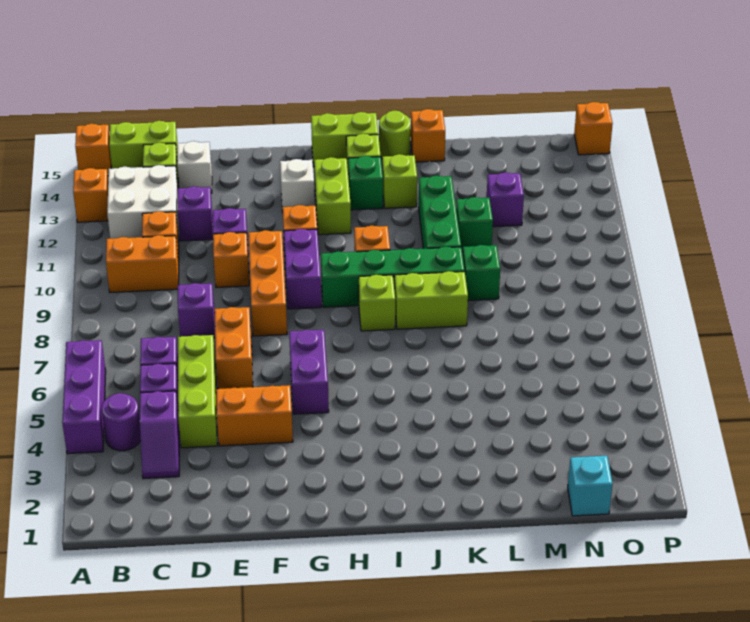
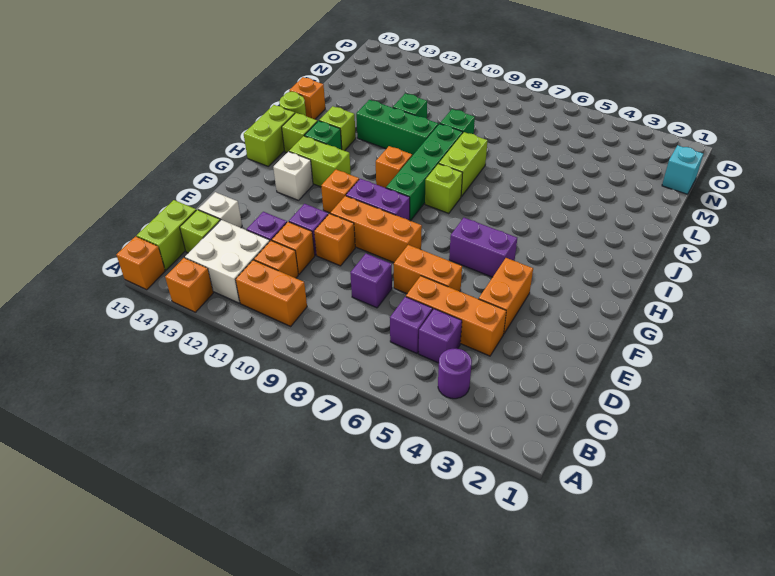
purple brick A4:A6 level 1 -> none
orange brick B10:C10 level 1 -> orange brick B10:B11 level 1
purple slope C3:C4 level 1 top 4 -> none
lime brick D4:D6 level 1 -> orange brick D4:D6 level 1
purple brick M12 level 1 -> none
orange brick P15 level 1 -> orange brick D11 level 1

